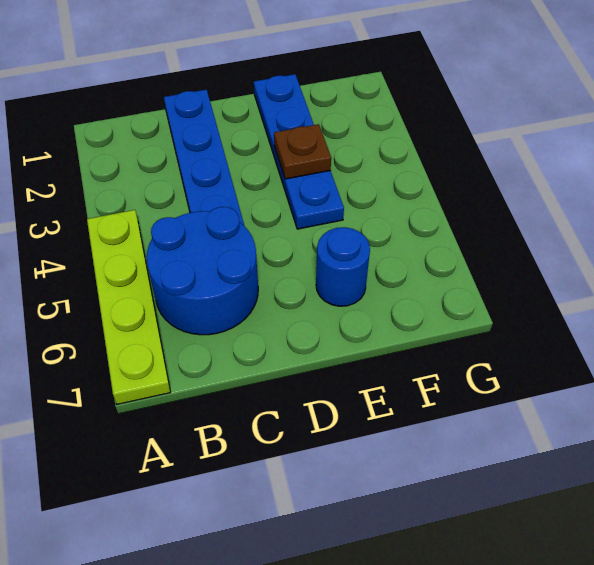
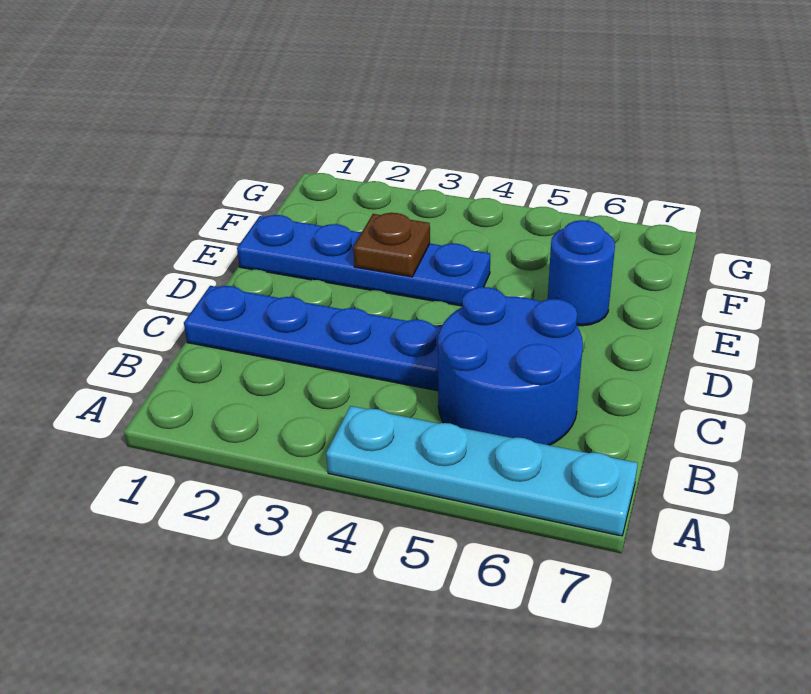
lime plate A4:A7 level 1 -> cyan plate A4:A7 level 1

